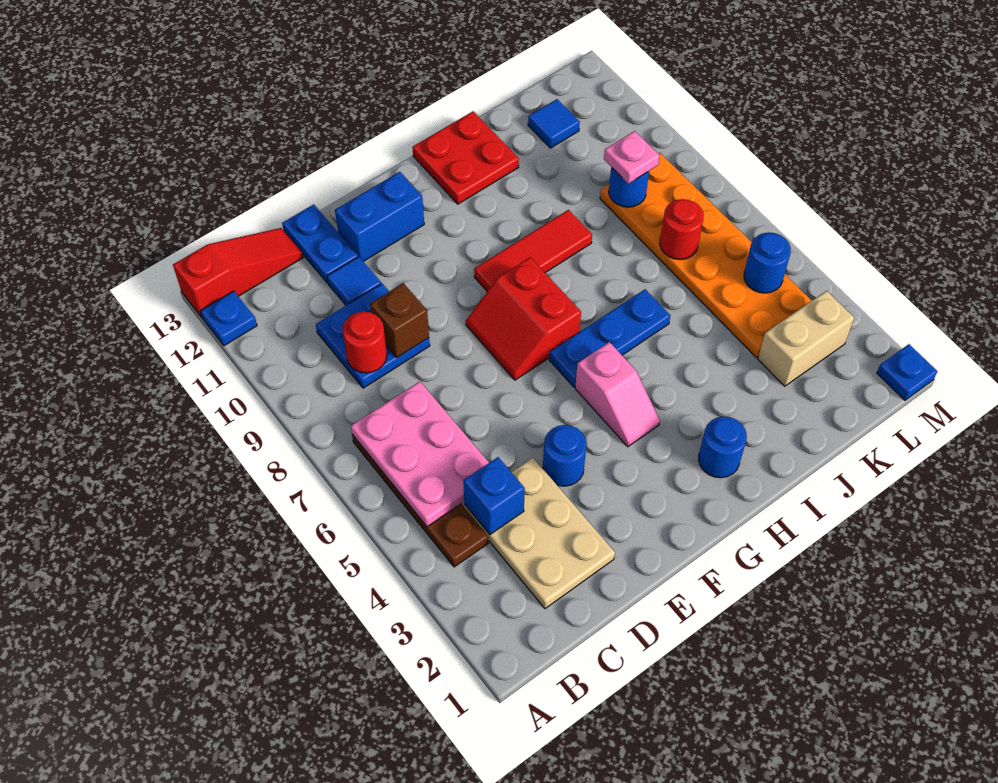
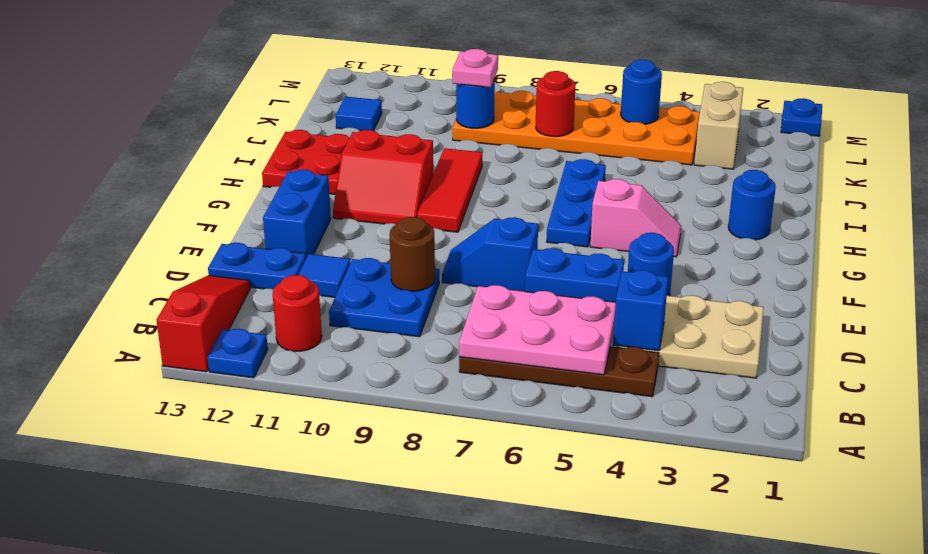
red round brick C9 level 2 -> red round brick B11 level 1
none -> blue brick D5:D6 level 1
brown brick D9 level 2 -> brown round brick D9 level 2
none -> blue slope E7:E8 level 1 top 7
red slope F7:G8 level 1 top G -> red slope G10:H11 level 1 top H

